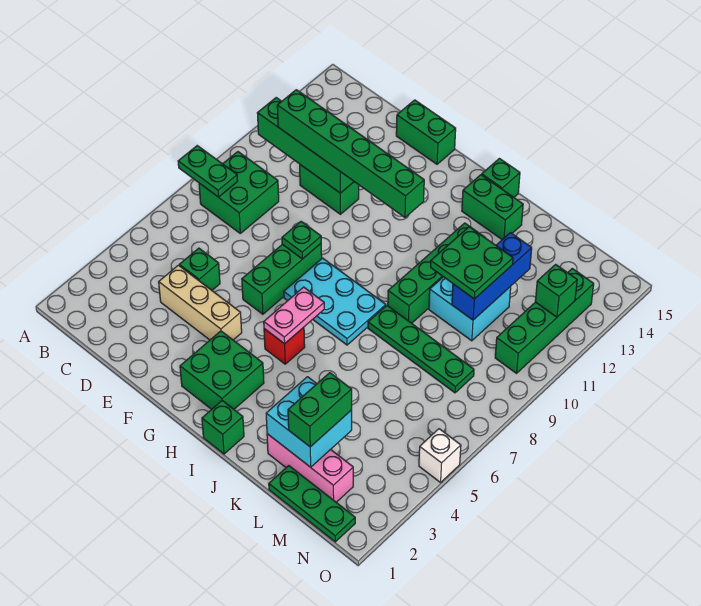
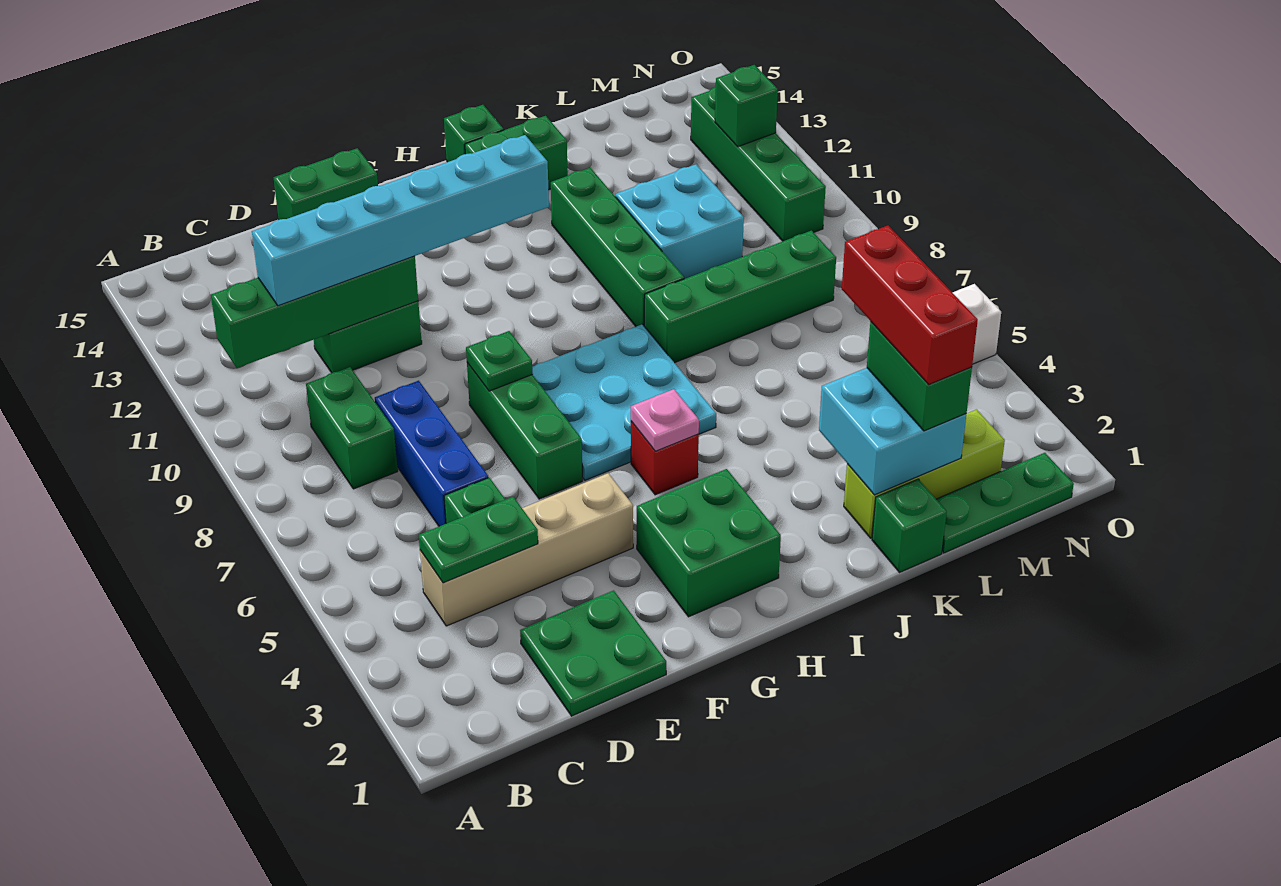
green plate A8:B8 level 2 -> green plate C4:D4 level 2
green brick B8:C9 level 1 -> green brick C8:C9 level 1
green brick C11:H11 level 3 -> cyan brick C11:H11 level 3
tan brick D4:F4 level 1 -> tan brick C4:F4 level 1
cyan plate G7:I8 level 1 -> cyan plate G6:I8 level 1
pink plate H5:H6 level 2 -> pink plate H5 level 2
green brick I1 level 1 -> green brick K1 level 1
green plate J8:M8 level 1 -> green brick J8:M8 level 1
pink brick K2:M2 level 1 -> lime brick K2:M2 level 1
green plate K10:L11 level 3 -> green plate D1:E2 level 1
none -> red brick L2:L4 level 4
blue brick L10:L12 level 2 -> blue brick D6:D8 level 1

